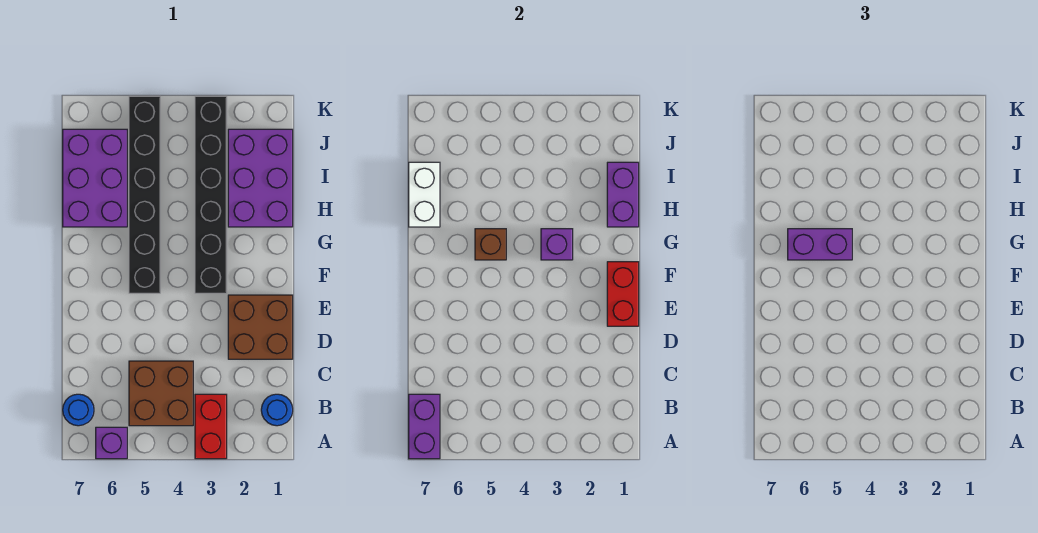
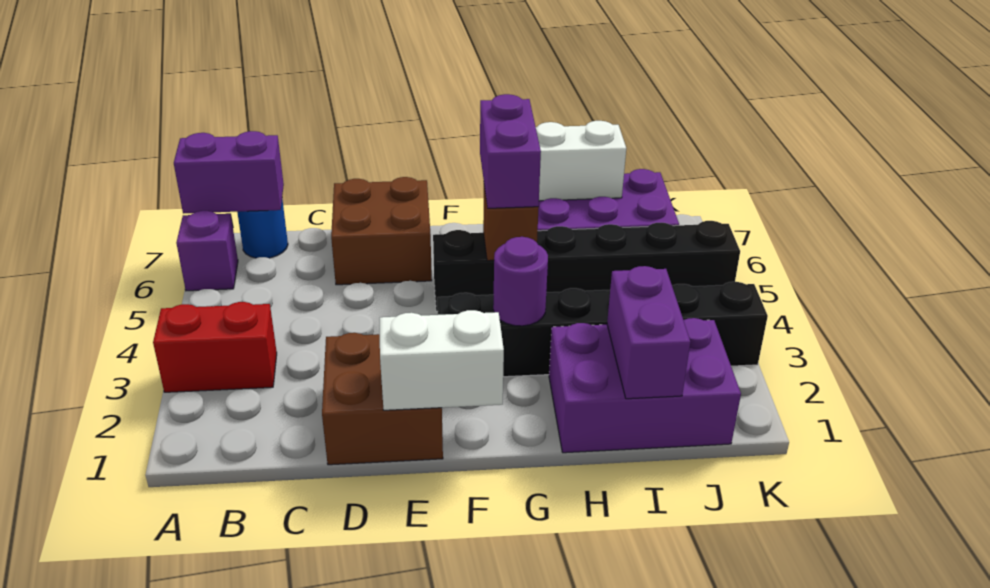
blue round brick B1 level 1 -> none
brown brick B4:C5 level 1 -> brown brick D6:E7 level 1
red brick E1:F1 level 2 -> white brick E1:F1 level 2
purple brick G3 level 2 -> purple round brick G3 level 2
purple brick H1:I1 level 2 -> purple brick I1:I2 level 2

